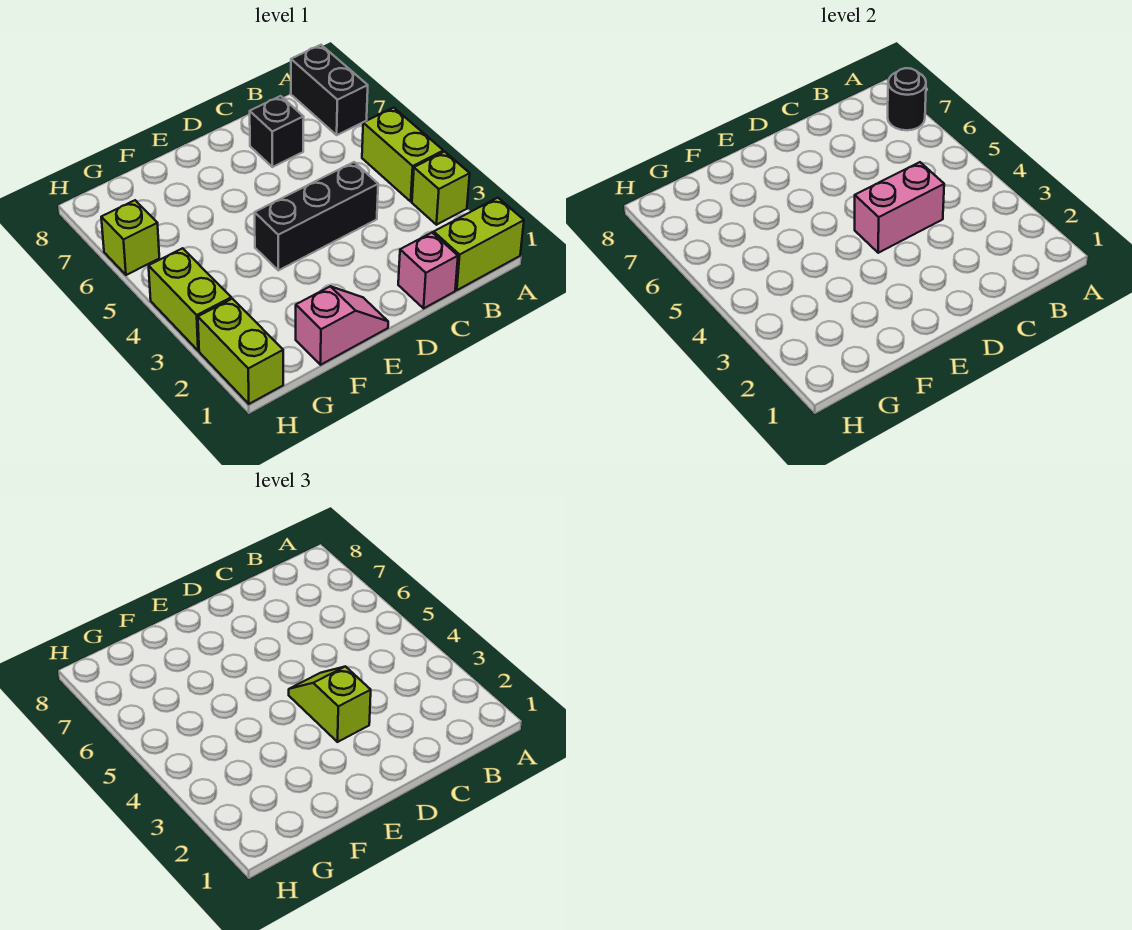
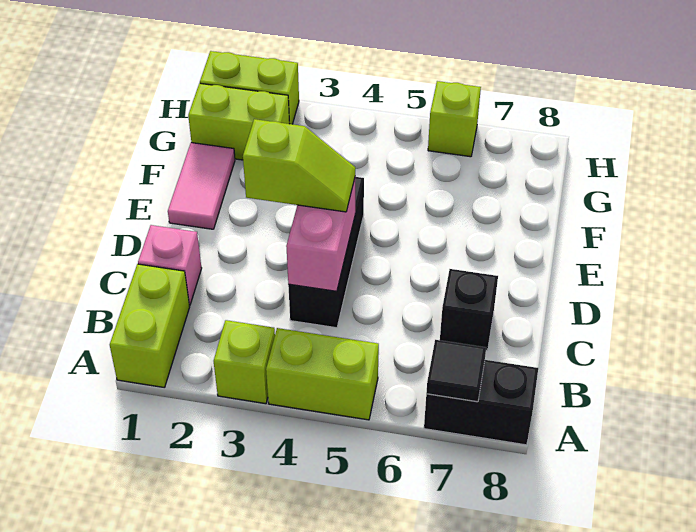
black round brick A7 level 2 -> black tile A7 level 2
pink slope E1:F1 level 1 top F -> pink tile E1:F1 level 1
lime brick H3:H4 level 1 -> lime brick G1:G2 level 1

